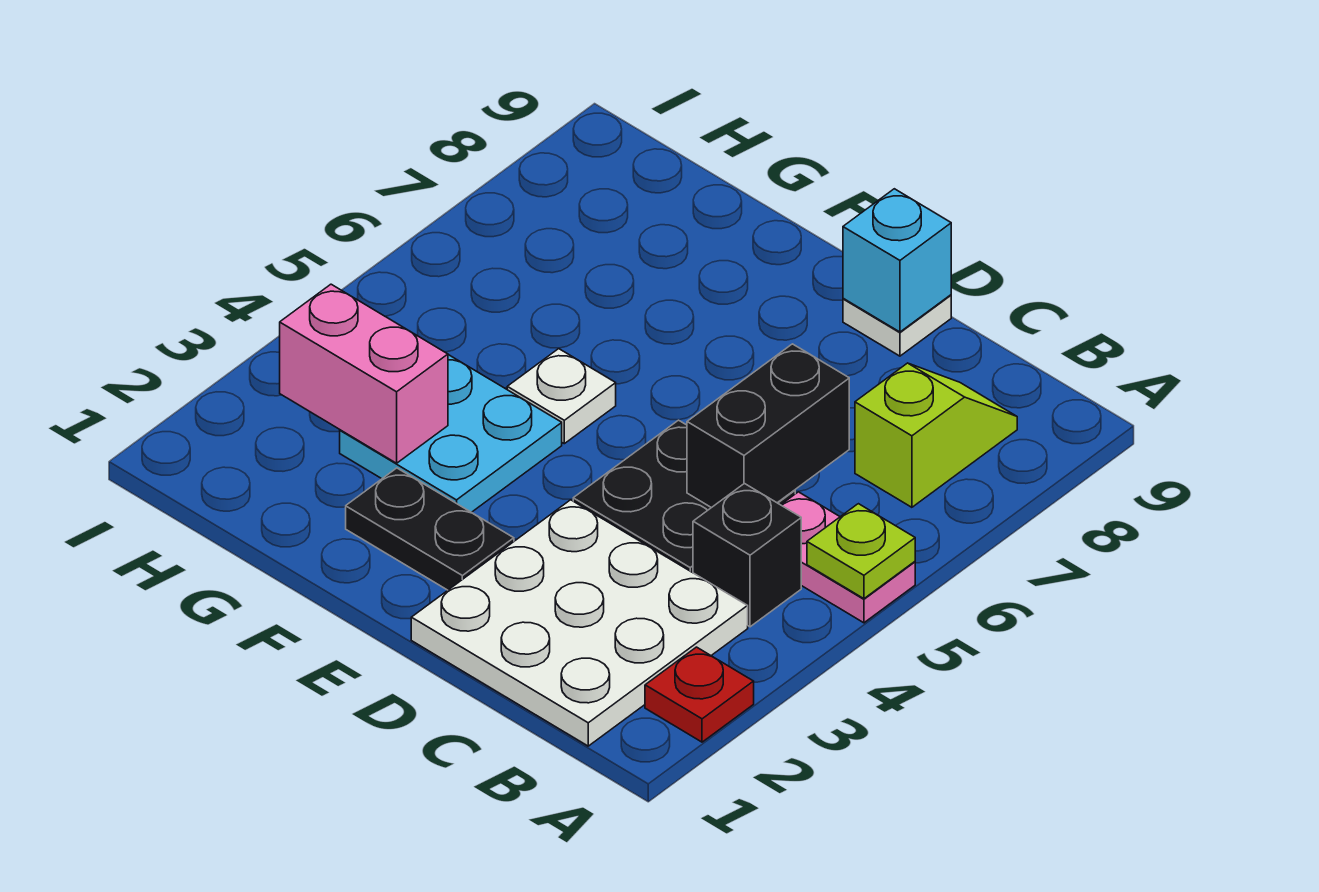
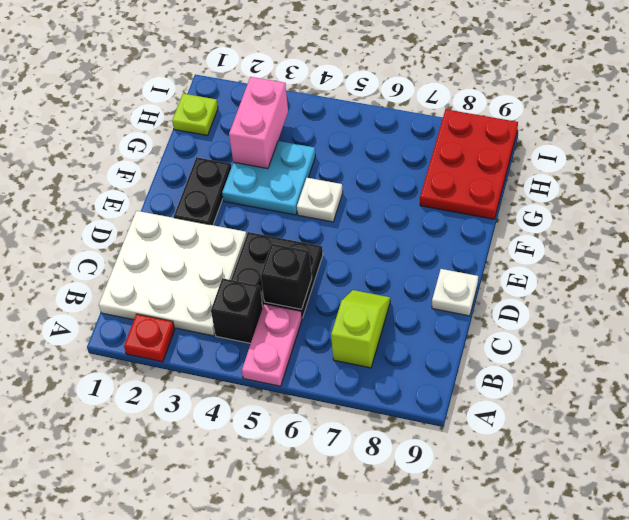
lime plate A5 level 2 -> lime plate H1 level 1
lime slope B7:B8 level 1 top 7 -> lime slope B7:C7 level 1 top B
black brick C5:C6 level 2 -> black brick C5 level 2
cyan brick D9 level 2 -> none
none -> red plate G8:I9 level 1

